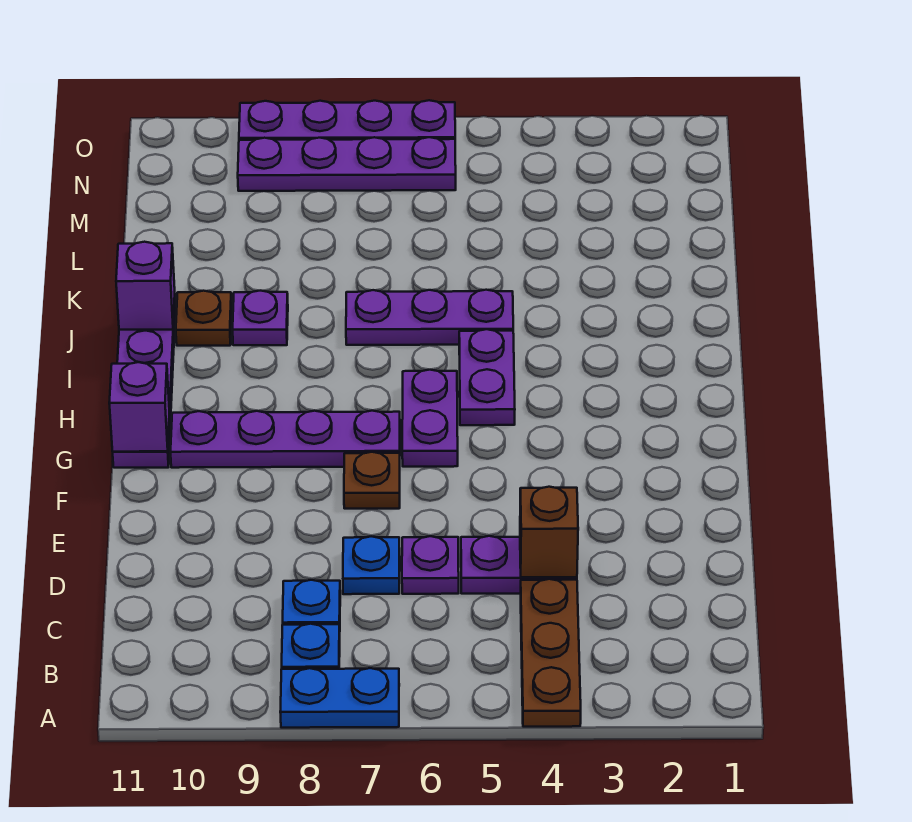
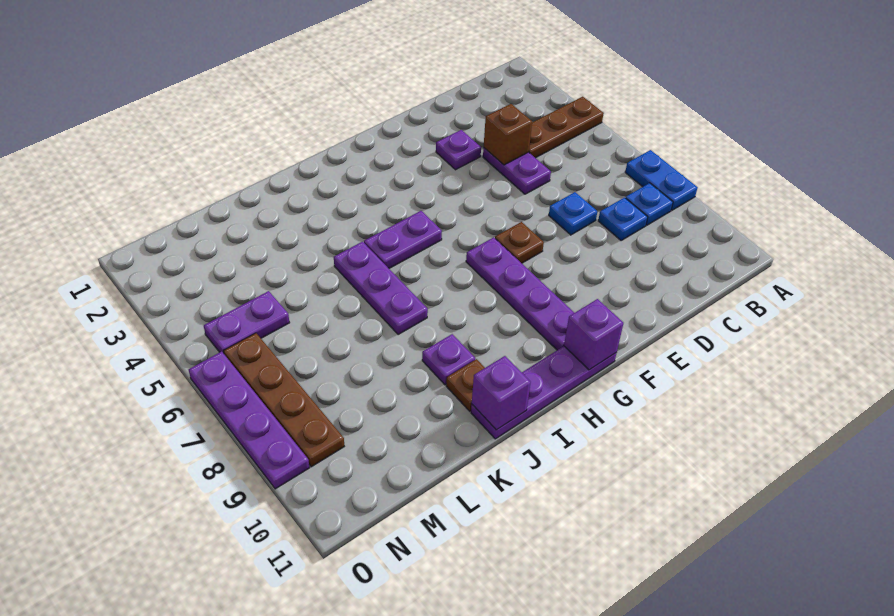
purple plate D6 level 1 -> purple plate E3 level 1
purple plate G6:H6 level 1 -> purple plate M5:N5 level 1
purple plate N6:N9 level 1 -> brown plate N6:N9 level 1

